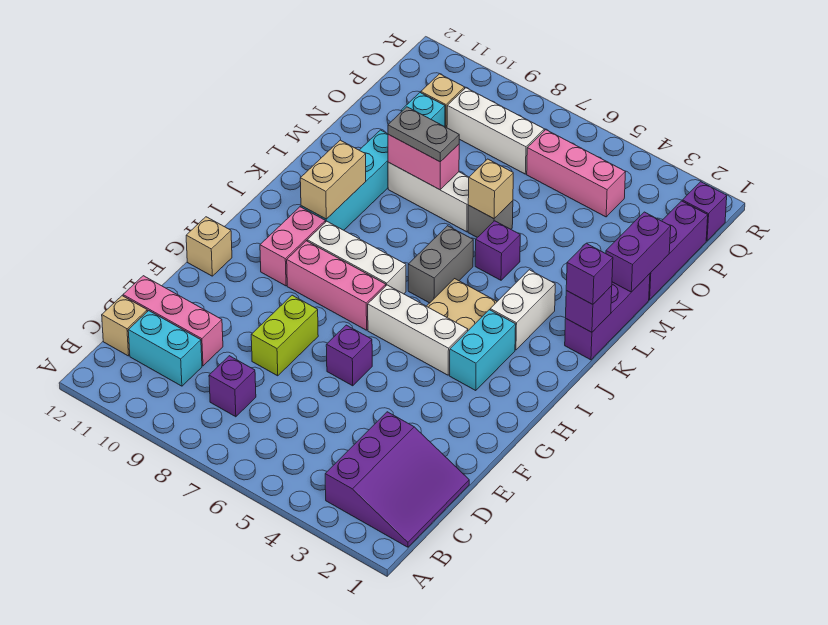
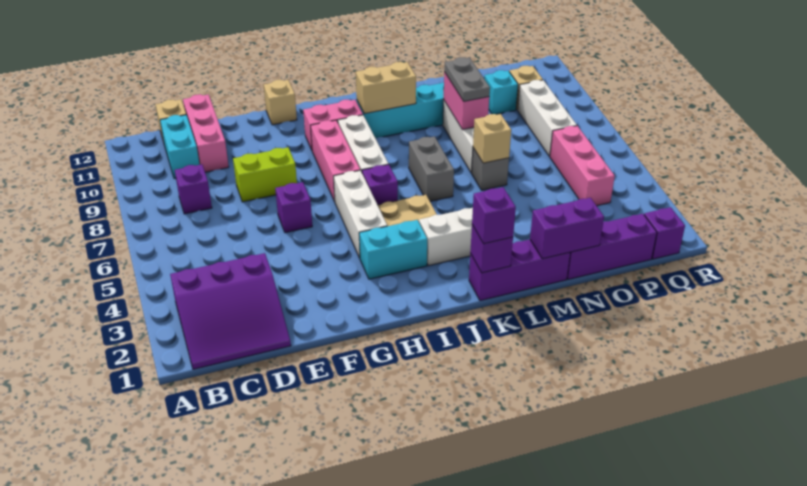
grey brick J6:K6 level 1 -> grey brick K6:K7 level 1
purple brick L5 level 1 -> purple brick I6 level 1

